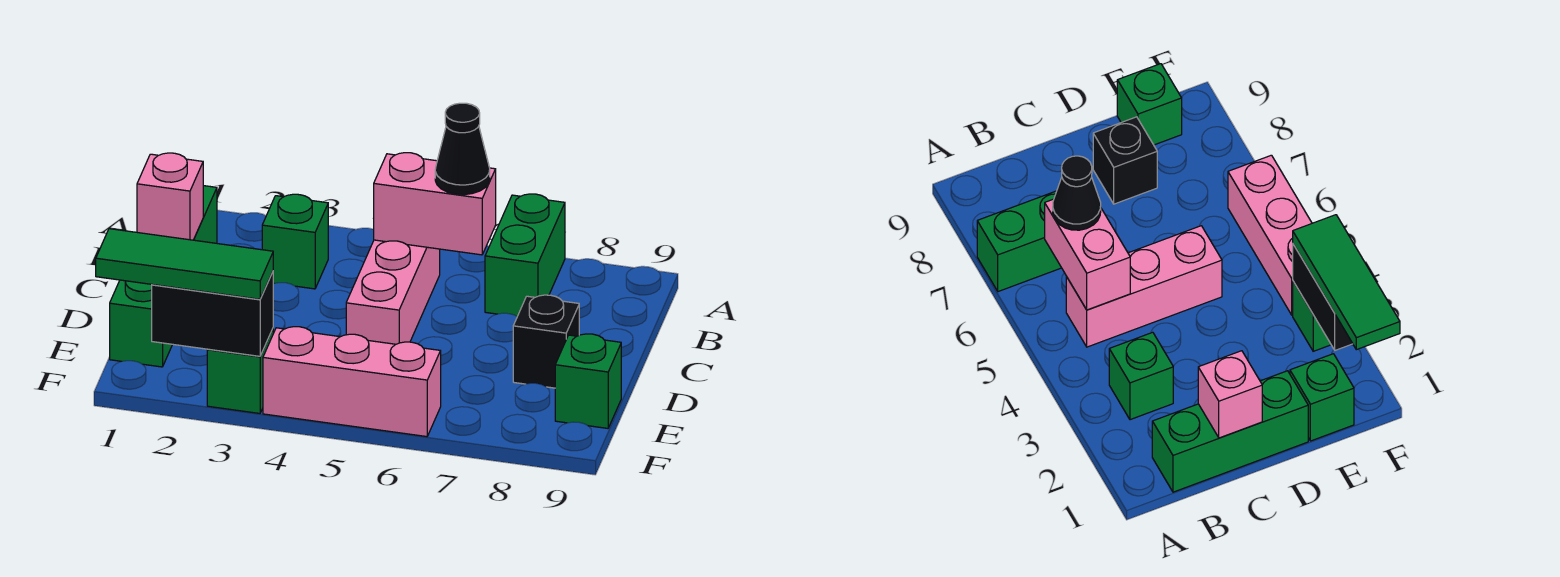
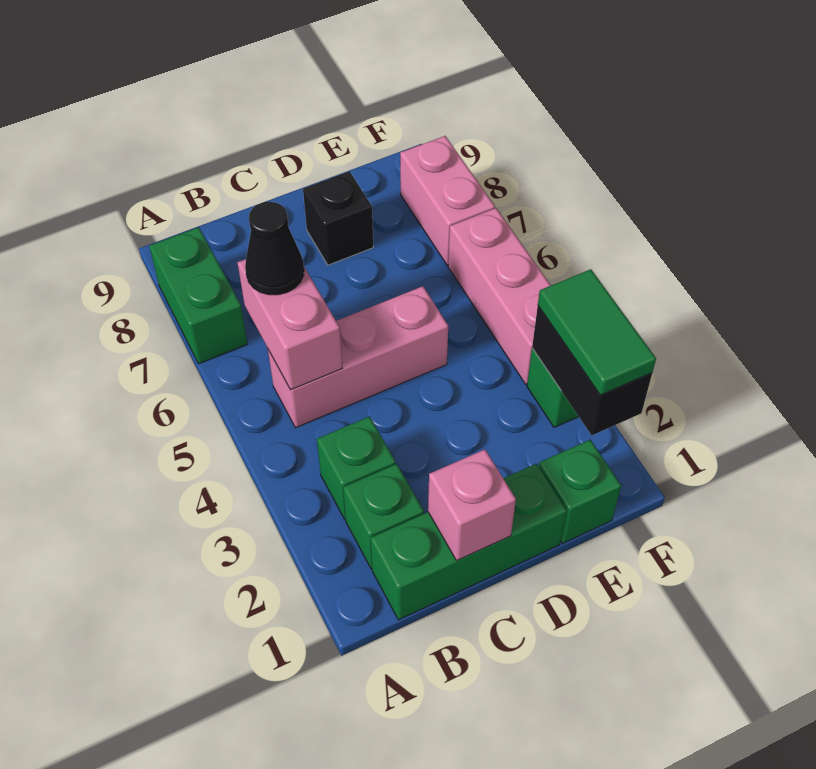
green brick A7:B7 level 1 -> green brick A7:A8 level 1
green brick E9 level 1 -> green brick B2 level 1
green tile F1:F3 level 3 -> green tile F2:F3 level 3
none -> pink brick F7:F8 level 1

